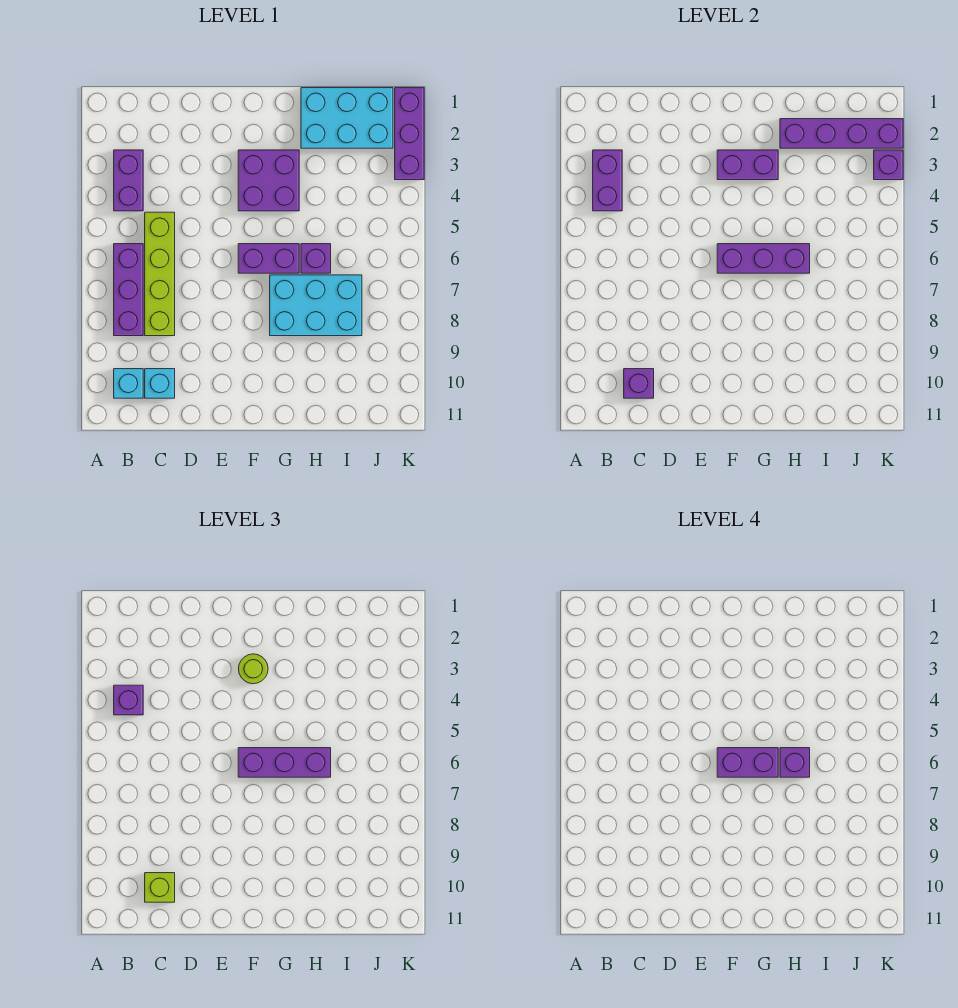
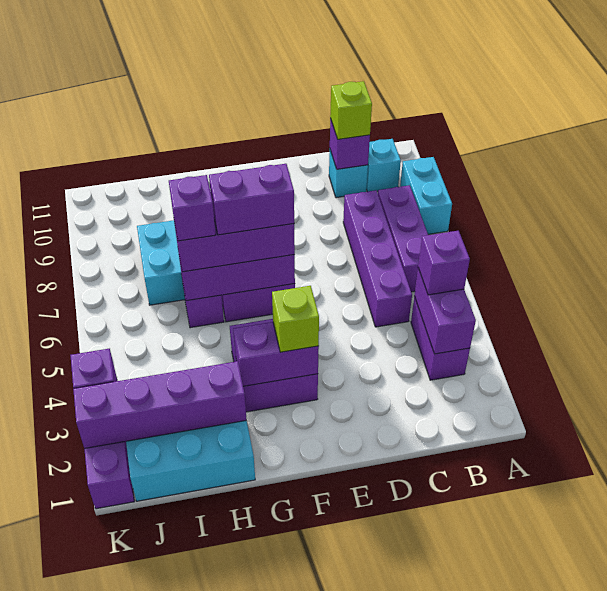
none -> cyan brick A8:A9 level 1
lime brick C5:C8 level 1 -> purple brick C5:C8 level 1
lime round brick F3 level 3 -> lime brick F3 level 3

